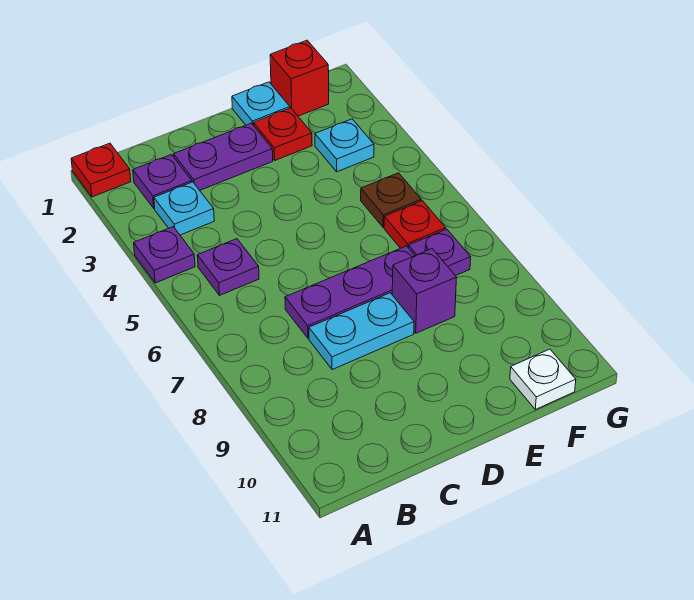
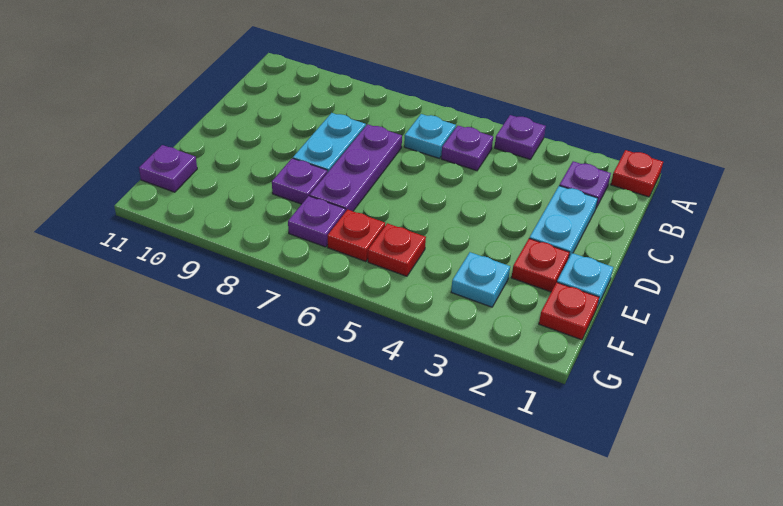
cyan plate B3 level 1 -> cyan plate B6 level 1
purple plate C2:D2 level 1 -> cyan plate C2:D2 level 1
purple brick E8 level 1 -> purple plate E8 level 1
red brick F1 level 1 -> red plate F1 level 1
brown plate F5 level 1 -> red plate F5 level 1
white plate F11 level 1 -> purple plate F11 level 1

